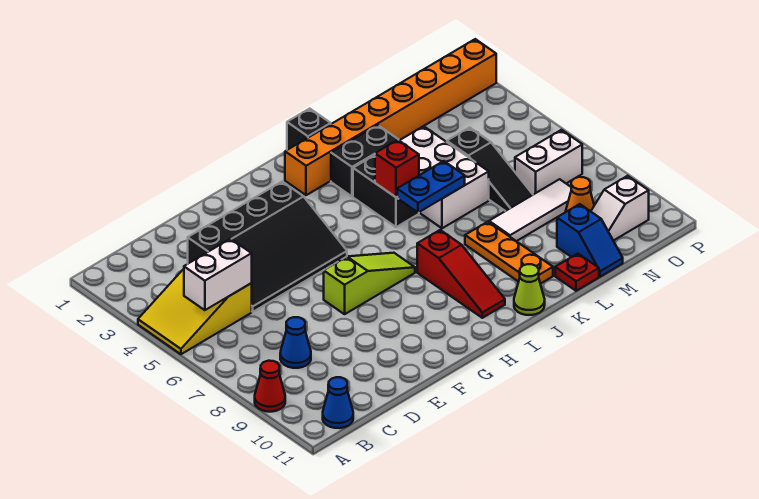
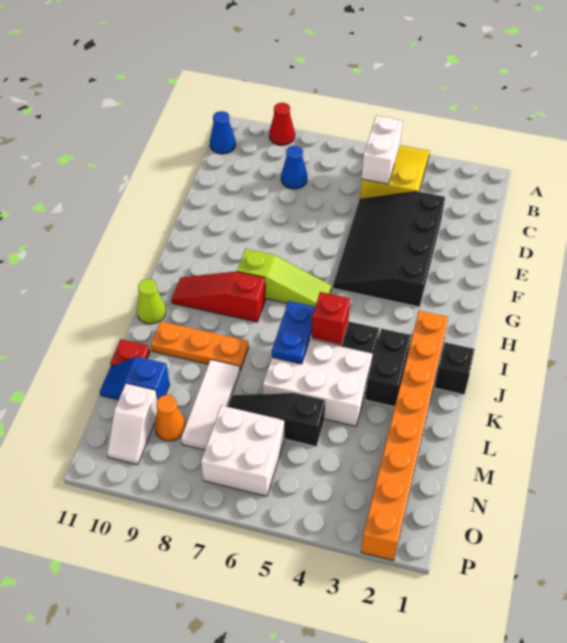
lime slope F7:H7 level 1 top F -> lime slope H6:H8 level 1 top 8
white brick N7:O7 level 1 -> white brick N6:O7 level 1
white slope N10:O10 level 1 top O -> white slope N10:O10 level 1 top N

